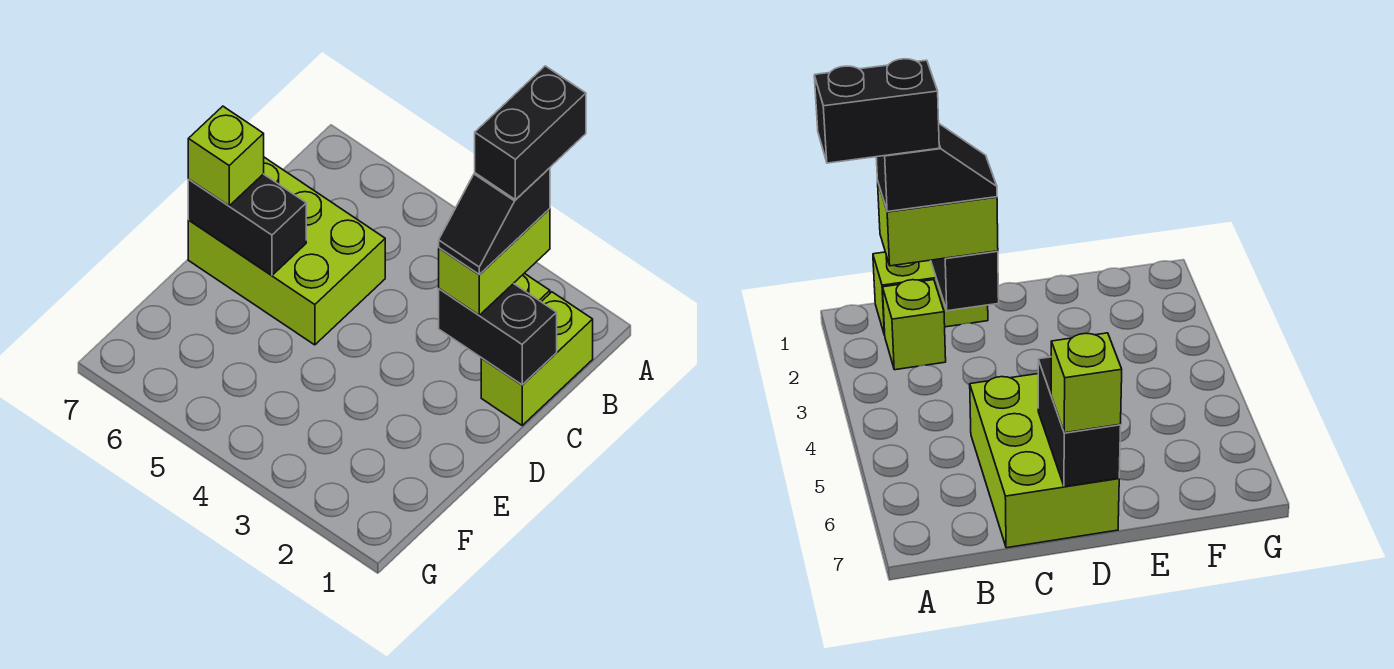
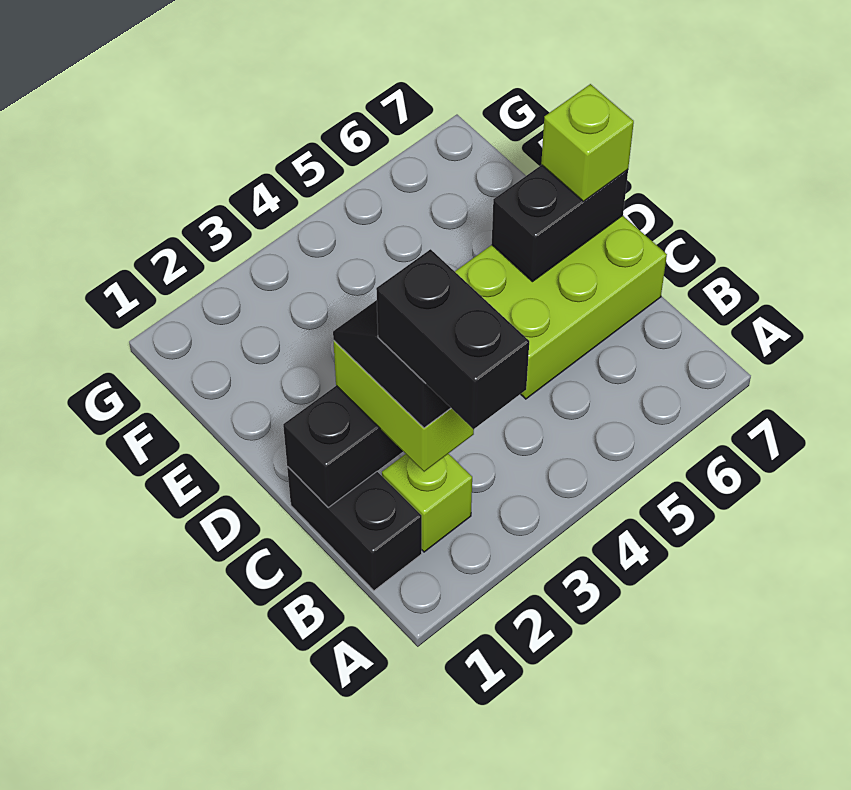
lime brick B1:C1 level 1 -> black brick B1:C1 level 1

